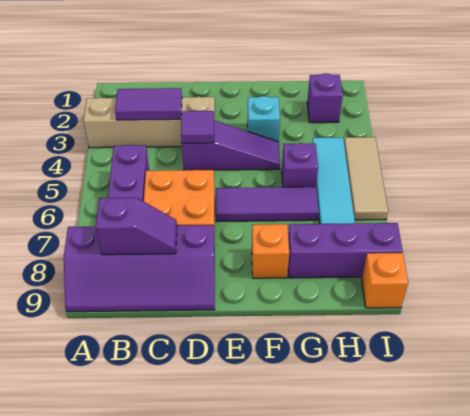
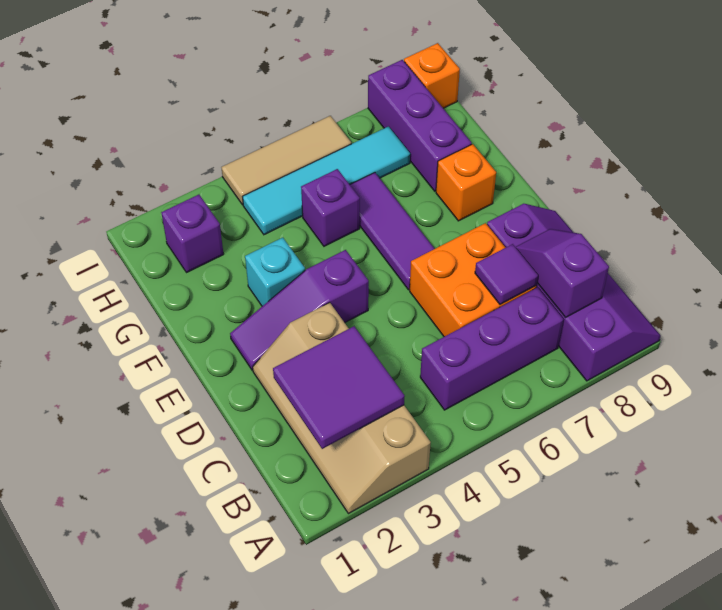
purple tile B3:C3 level 2 -> purple tile B2:C3 level 2
purple slope D4:F4 level 1 top D -> purple slope E2:E4 level 1 top 4
purple tile D4 level 2 -> purple tile C7 level 2

